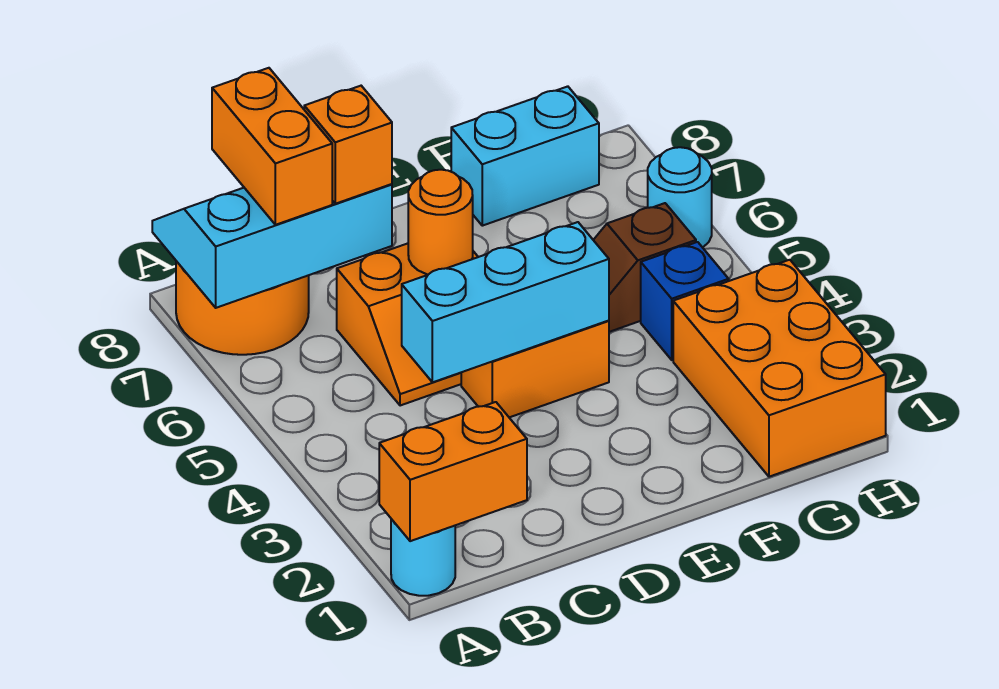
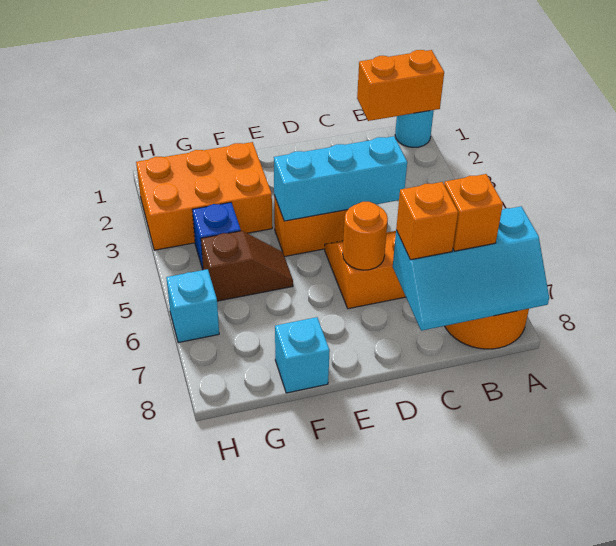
orange brick B7:B8 level 3 -> orange brick B7 level 3
cyan brick F8:G8 level 1 -> cyan brick F8 level 1
orange brick G1:H3 level 1 -> orange brick F2:H3 level 1
cyan round brick H6 level 1 -> cyan brick H6 level 1

